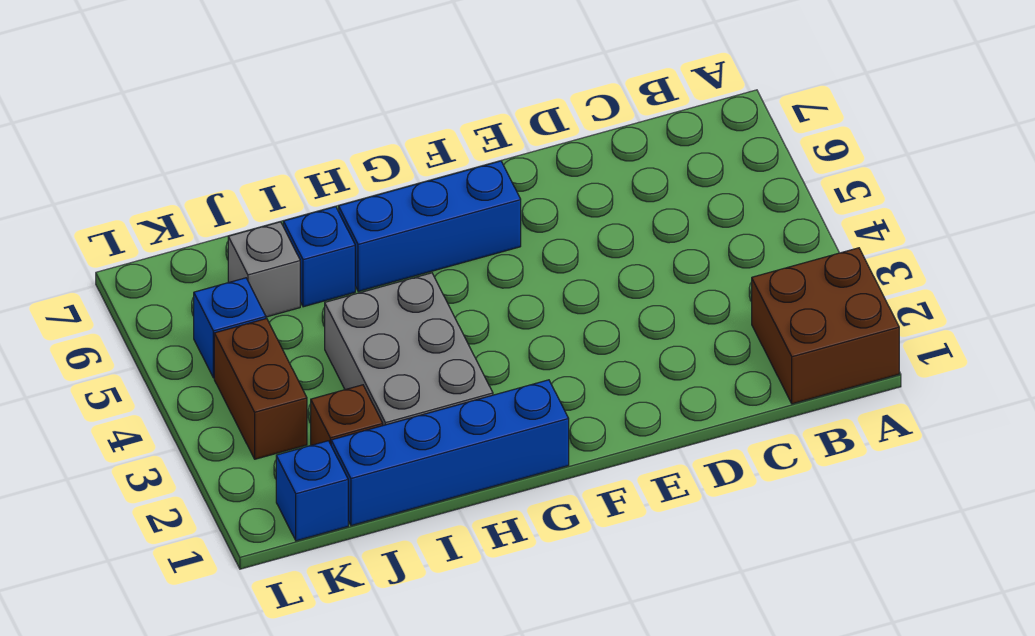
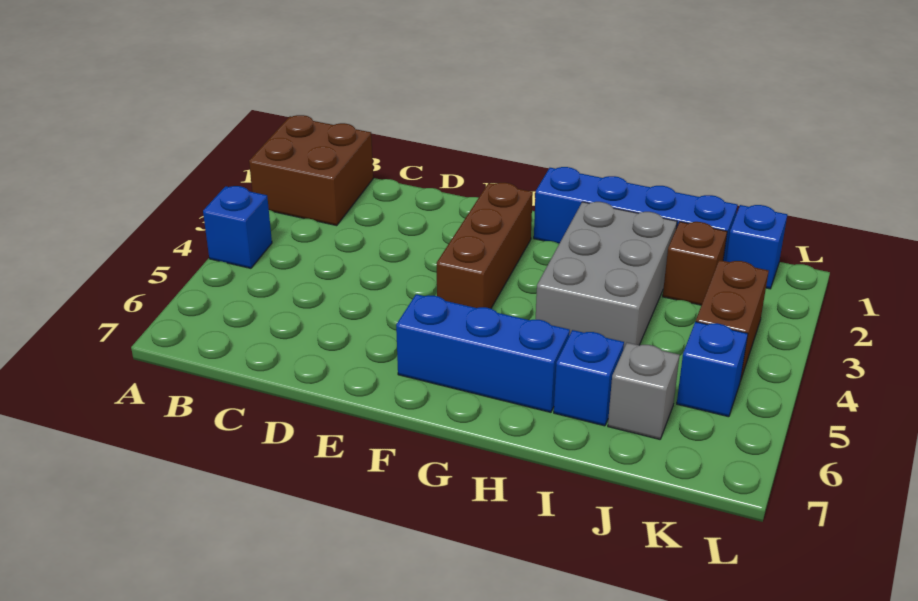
none -> blue brick A4 level 1
none -> brown brick F2:F4 level 1

